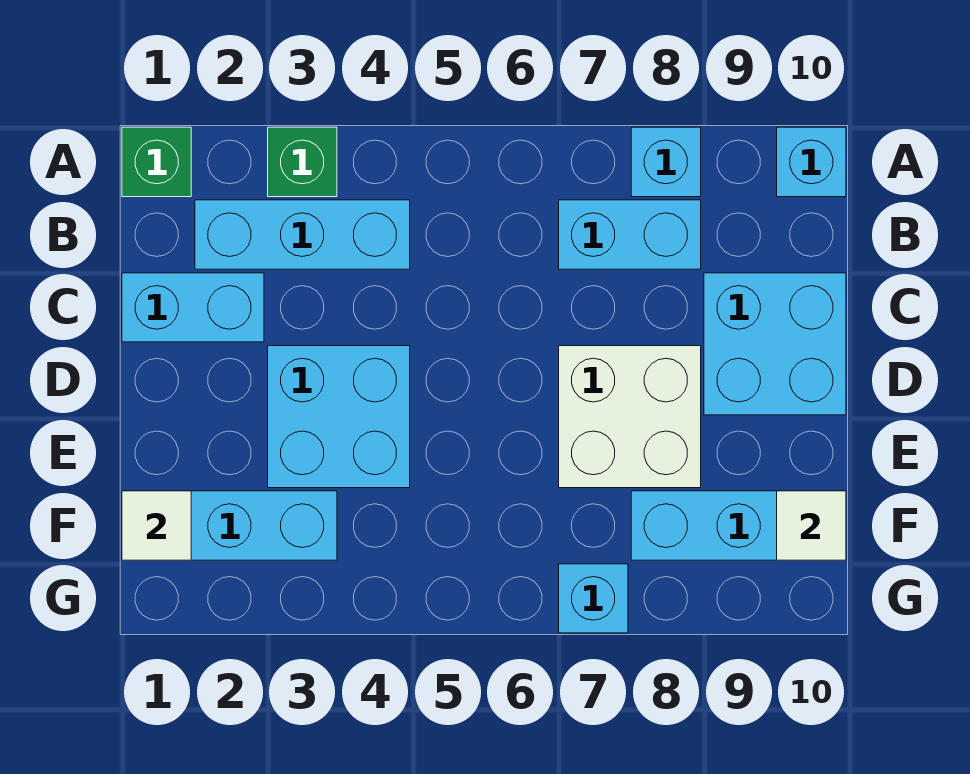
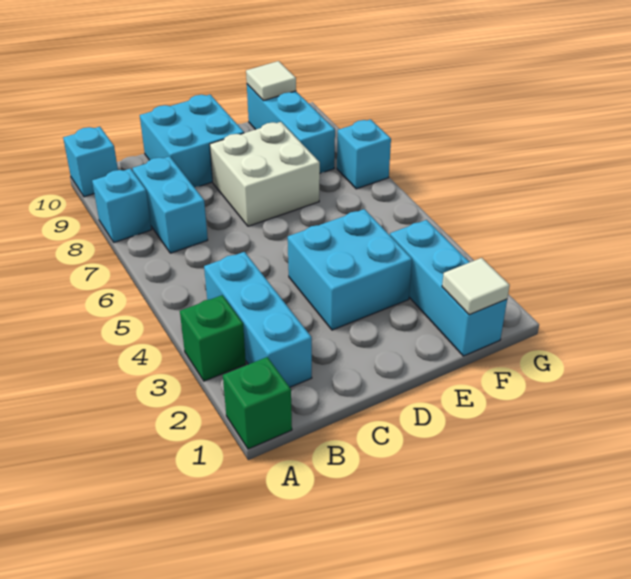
cyan brick C1:C2 level 1 -> none

